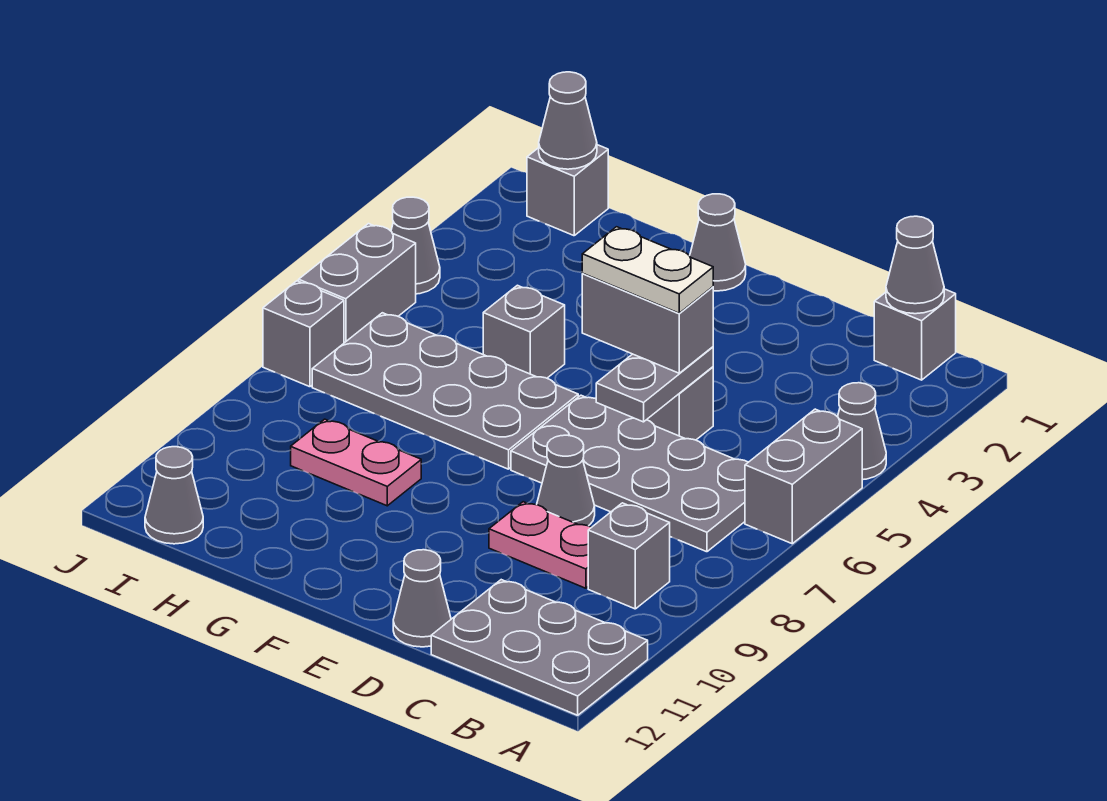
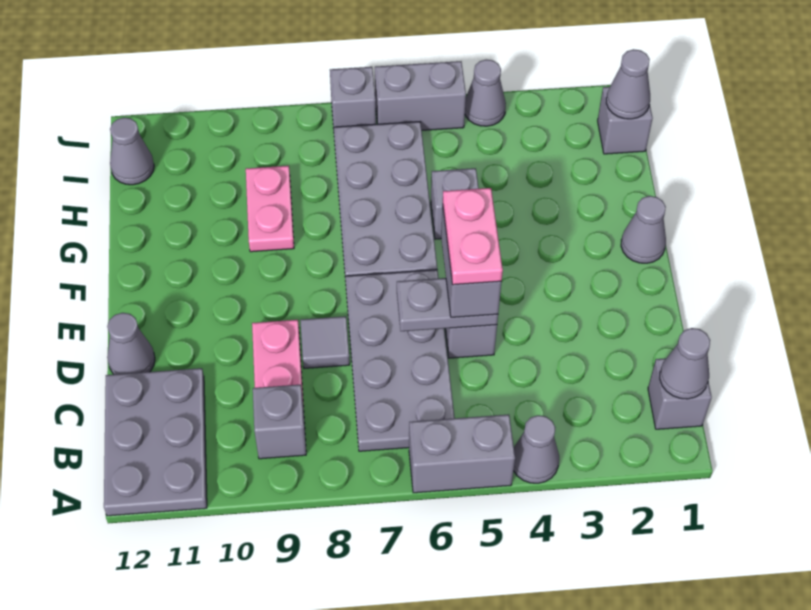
white plate D5:E5 level 4 -> pink plate D5:E5 level 4
grey cone D8 level 1 -> grey tile D8 level 1

